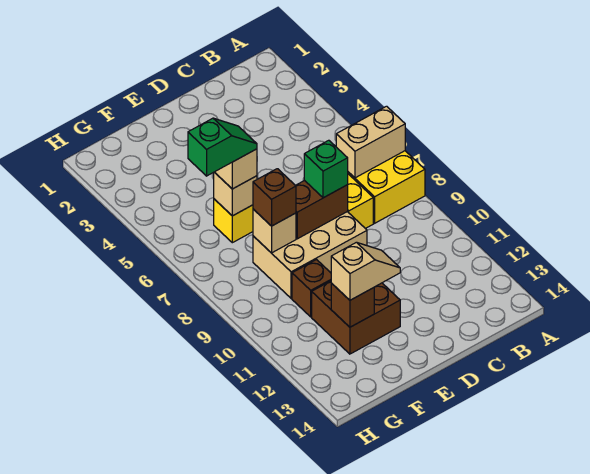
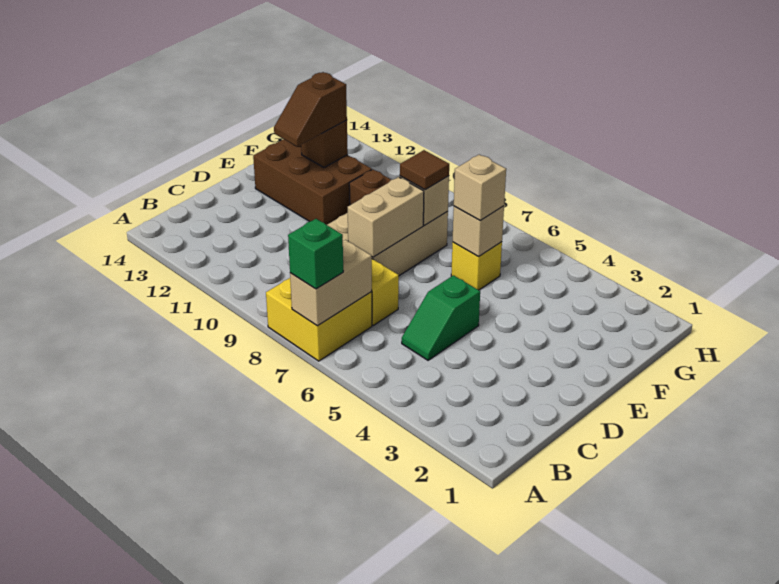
brown brick D8:E8 level 2 -> tan brick D8:E8 level 2
green brick D8 level 3 -> green brick A7 level 3
brown brick E11:F12 level 1 -> brown brick E11:F13 level 1
tan slope E12:F12 level 3 top F -> brown slope E12:F12 level 3 top F
green slope F6:G6 level 4 top G -> green slope C5:D5 level 1 top D
brown brick F8 level 3 -> brown tile F8 level 3

